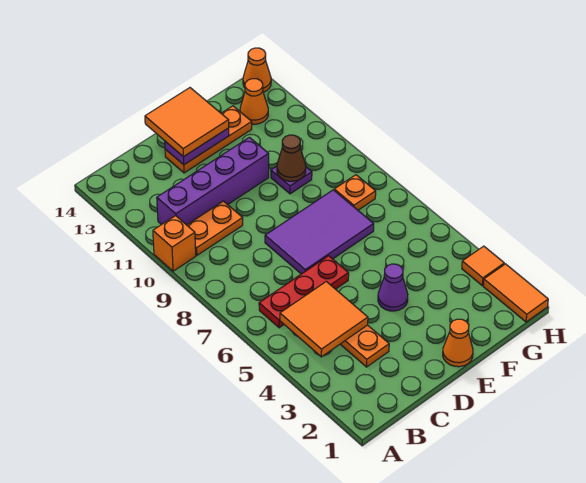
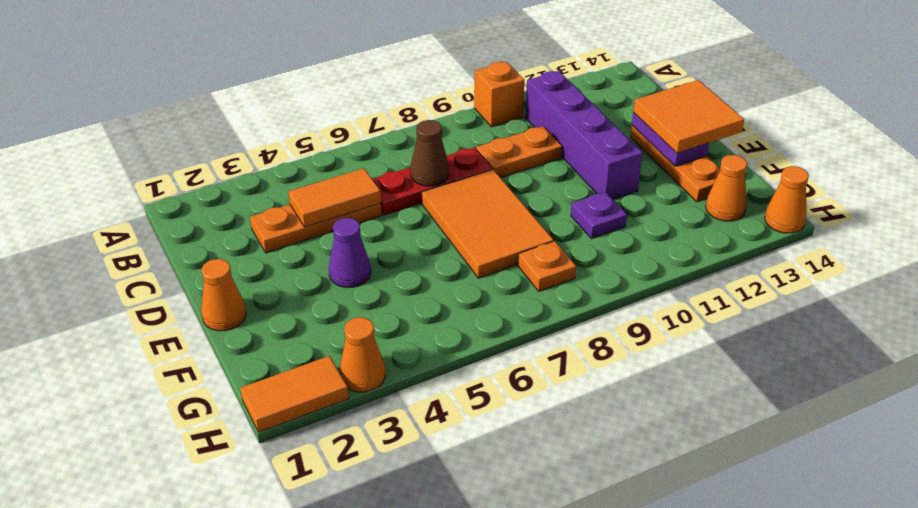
orange tile B4:C5 level 2 -> orange tile C4:C5 level 2
red plate B6:D6 level 1 -> red plate C6:C8 level 1
orange plate B10:C10 level 1 -> orange plate C9:C10 level 1
purple tile D7:F8 level 1 -> orange tile D7:F8 level 1
brown cone F10 level 2 -> brown cone C7 level 2
orange tile H3 level 1 -> orange cone H3 level 1

